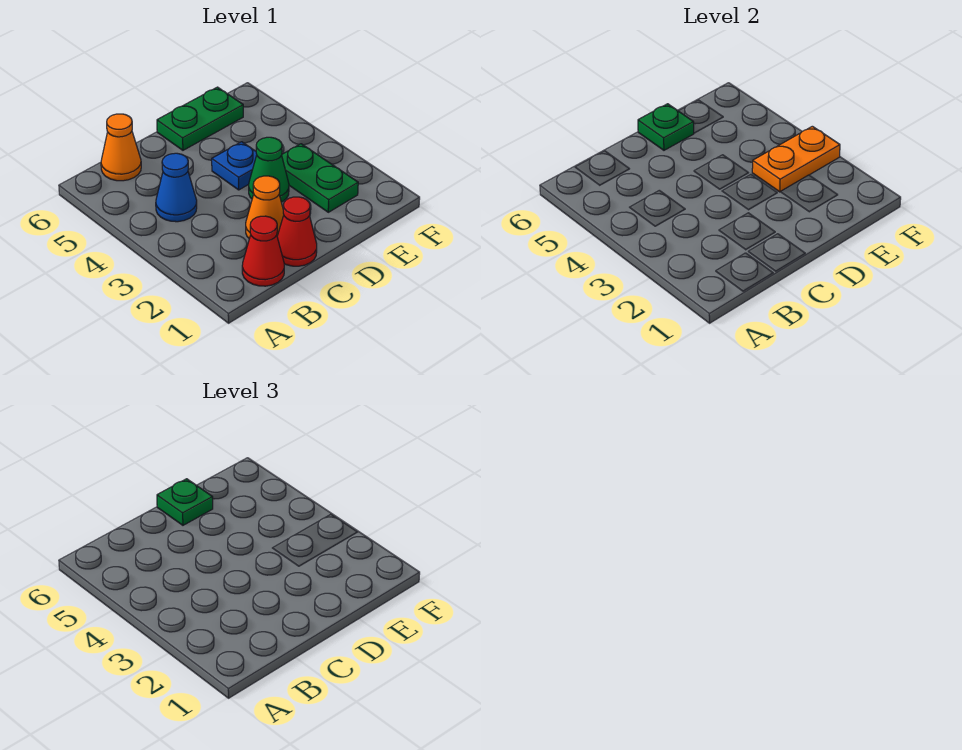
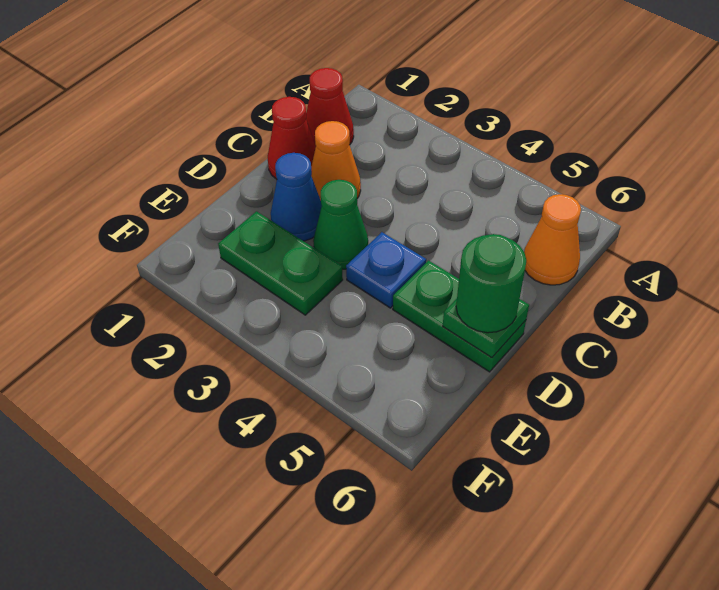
blue cone B4 level 1 -> blue cone D2 level 1
green plate D6:E6 level 1 -> green plate D5:D6 level 1
green plate D6 level 3 -> green round brick D6 level 3
orange plate E3:F3 level 2 -> none

